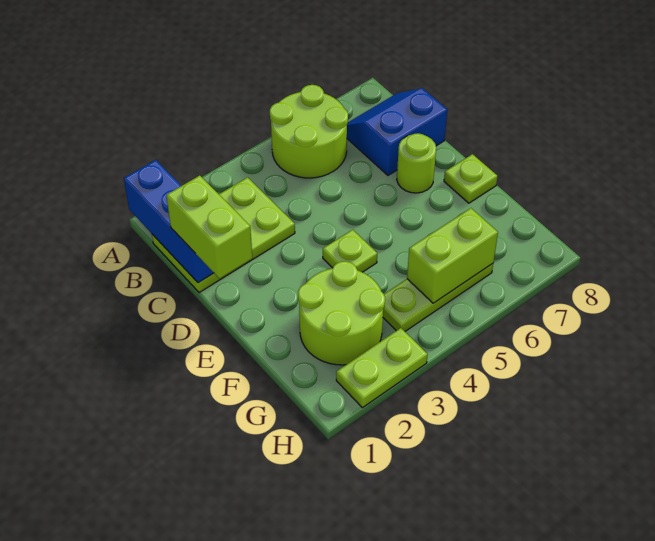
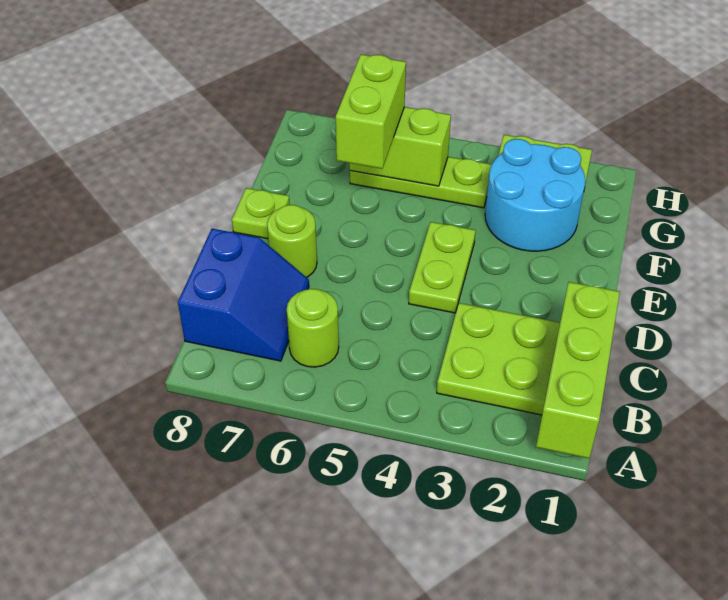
blue brick A1:C1 level 2 -> lime brick A1:C1 level 2
lime round brick A5:B6 level 1 -> lime round brick B6 level 1
blue slope B7:C8 level 1 top C -> blue slope B7:C8 level 1 top 8
lime brick C1:D1 level 3 -> lime brick F6:G6 level 3
lime plate E4 level 1 -> lime plate D4:E4 level 1
lime round brick F2:G3 level 1 -> cyan round brick F2:G3 level 1

